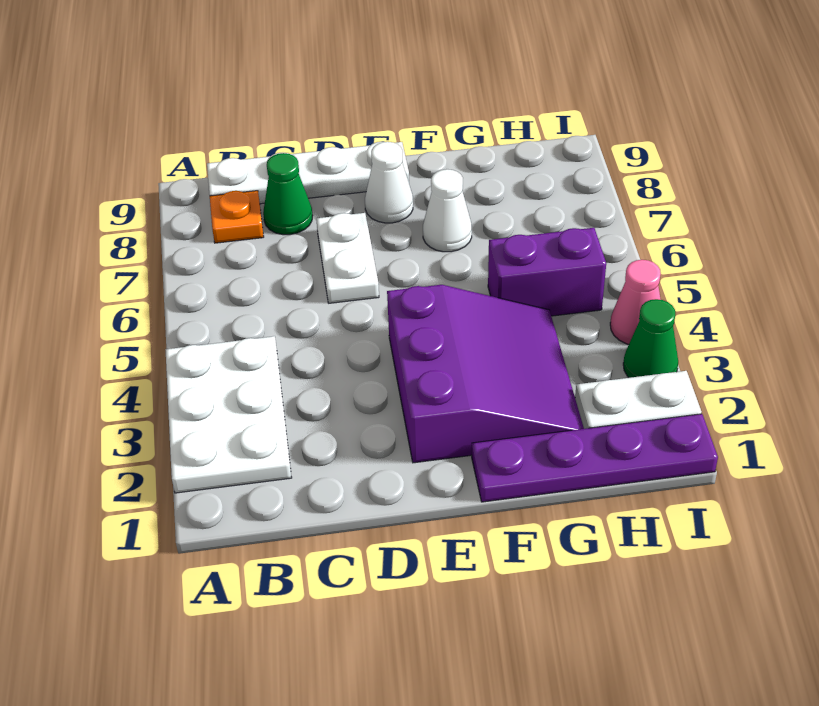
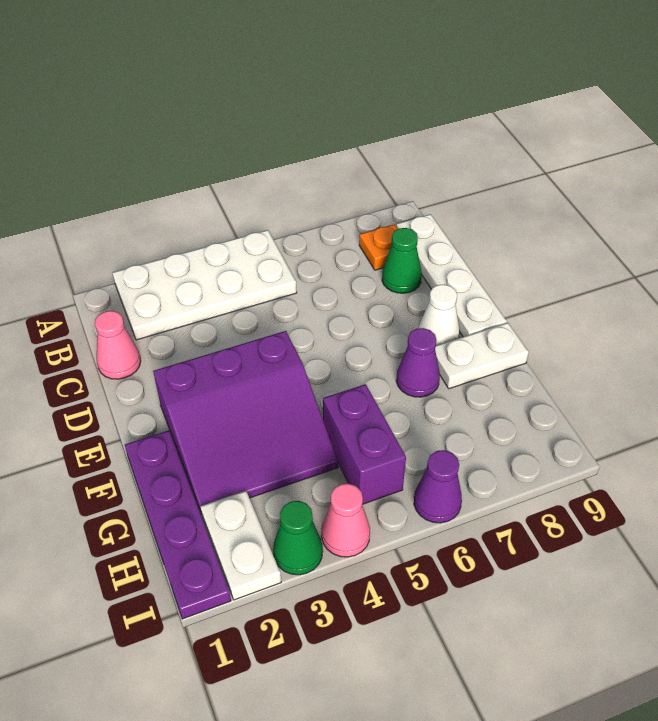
white plate A2:B4 level 1 -> white plate A2:B5 level 1
none -> pink cone C1 level 1
white plate D6:D7 level 1 -> white plate F8:F9 level 1
white cone F7 level 1 -> purple cone F7 level 1
none -> purple cone I6 level 1

